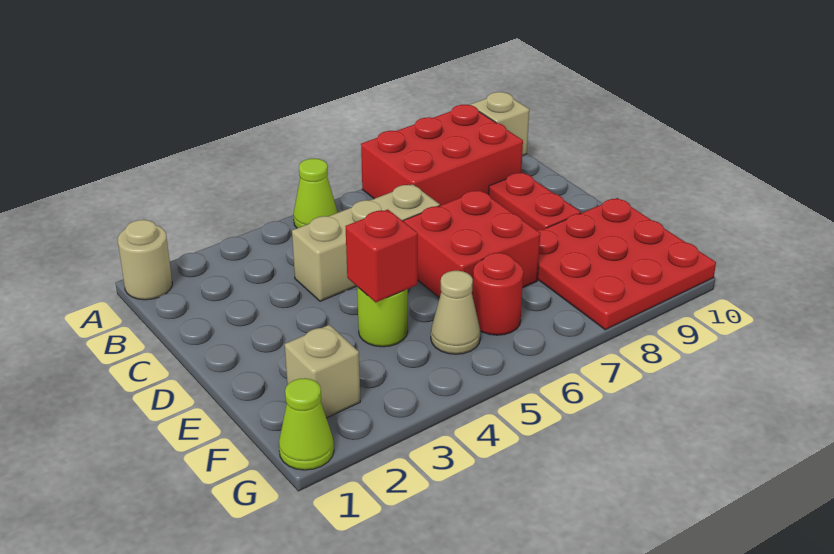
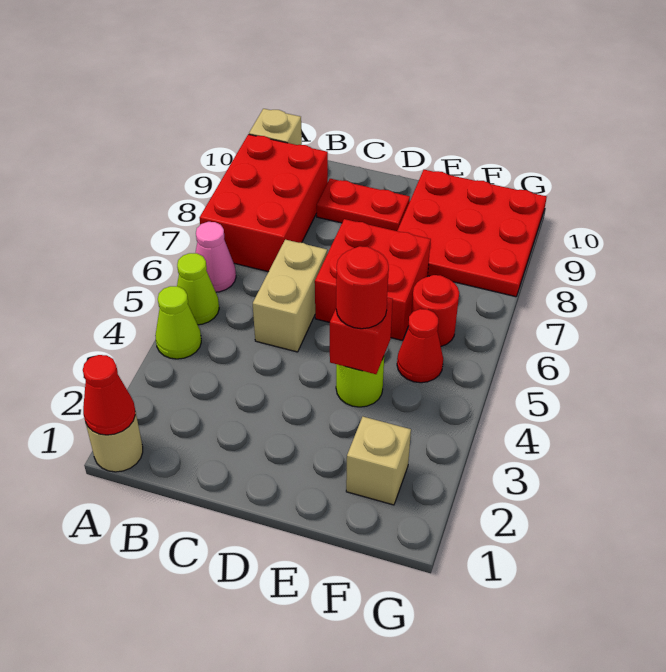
none -> red cone A1 level 2
none -> pink cone A6 level 1
tan brick C4:C6 level 1 -> tan brick C5:C6 level 1
none -> red round brick E4 level 3
tan cone F5 level 1 -> red cone F5 level 1
lime cone G1 level 1 -> lime cone A4 level 1

